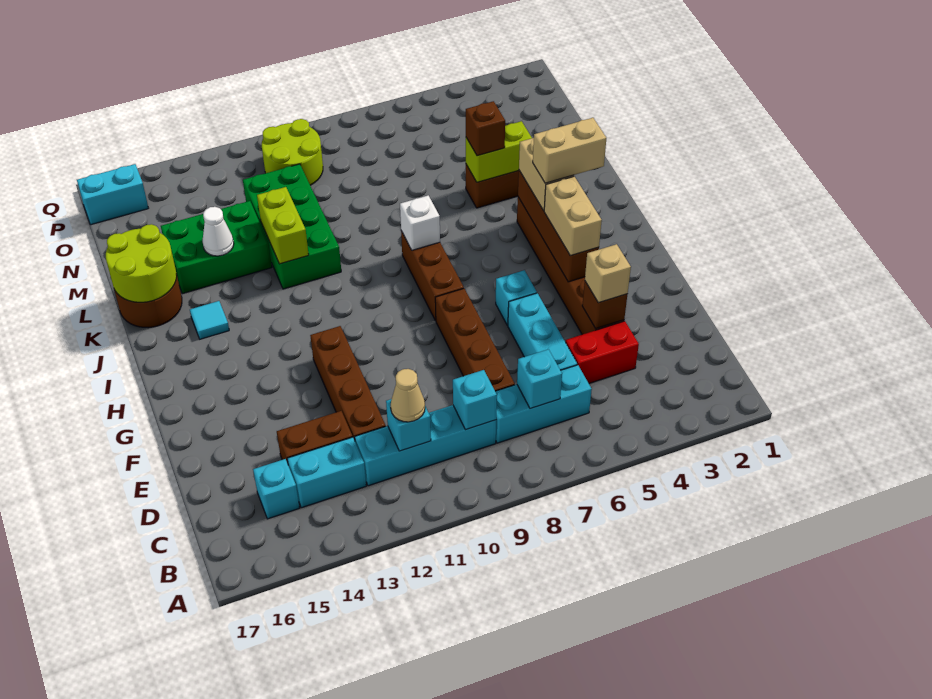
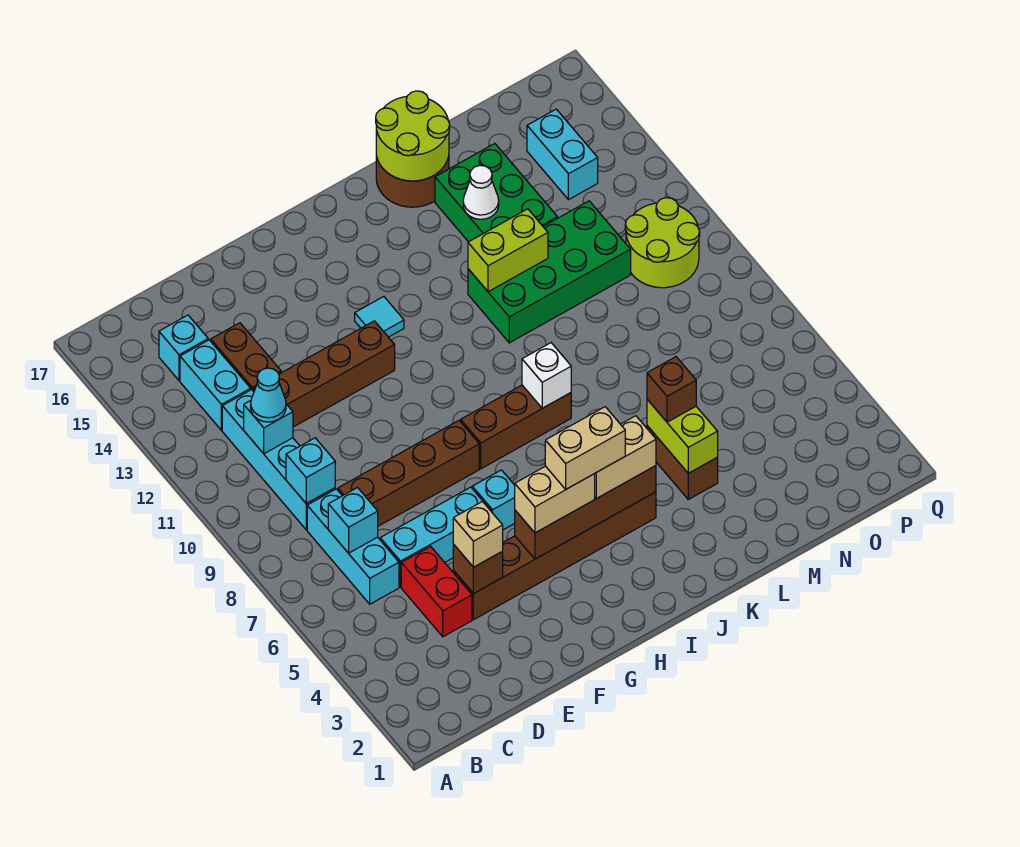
tan cone C11 level 3 -> cyan cone C11 level 3
tan brick I3:I4 level 4 -> tan brick H4:I4 level 4
cyan tile J15 level 1 -> cyan tile H13 level 1
cyan brick P16:P17 level 1 -> cyan brick O14:O15 level 1

